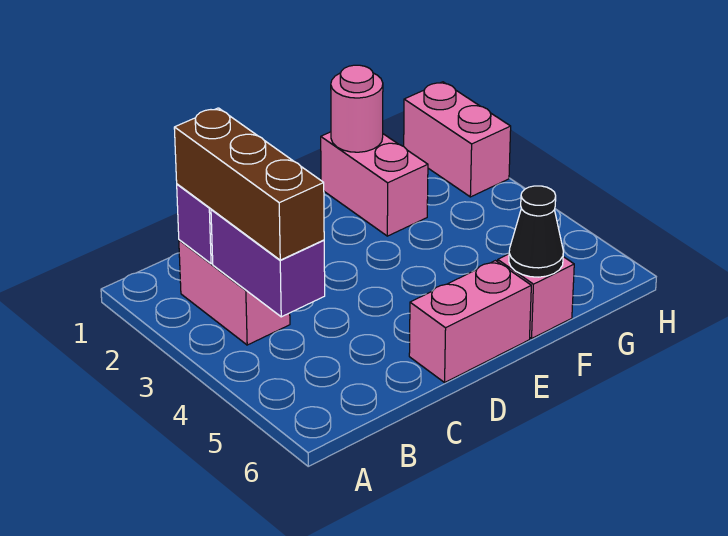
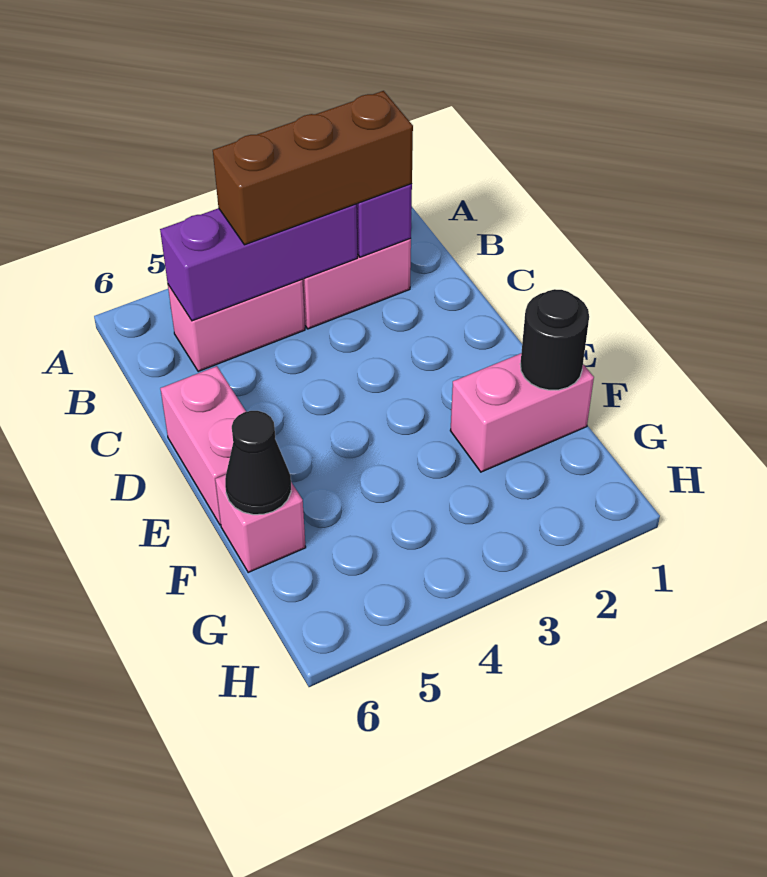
purple brick B3:B4 level 2 -> purple brick B3:B5 level 2
pink round brick F1 level 2 -> black round brick F1 level 2
pink brick H1:H2 level 1 -> pink brick B4:B5 level 1

